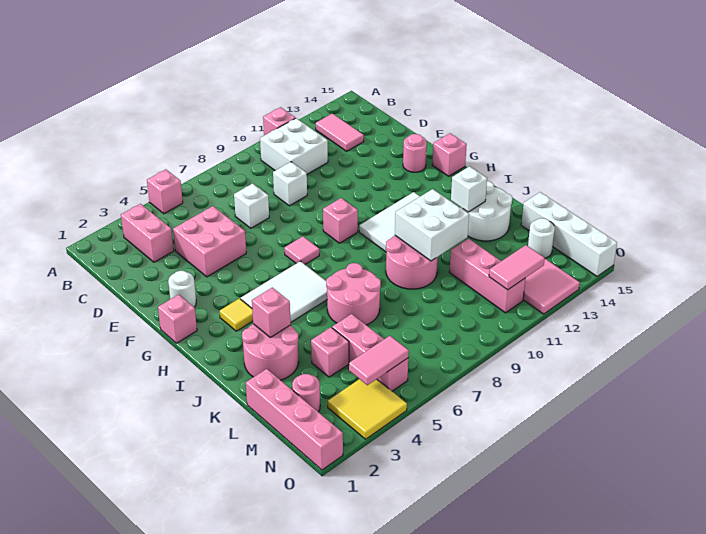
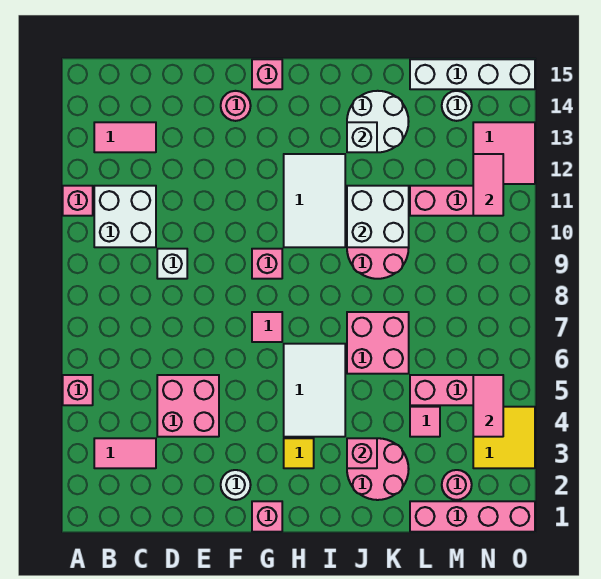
pink brick B3:C3 level 1 -> pink tile B3:C3 level 1
white brick D7 level 1 -> none
pink round brick J6:K7 level 1 -> pink brick J6:K7 level 1
pink brick L4 level 1 -> pink tile L4 level 1

